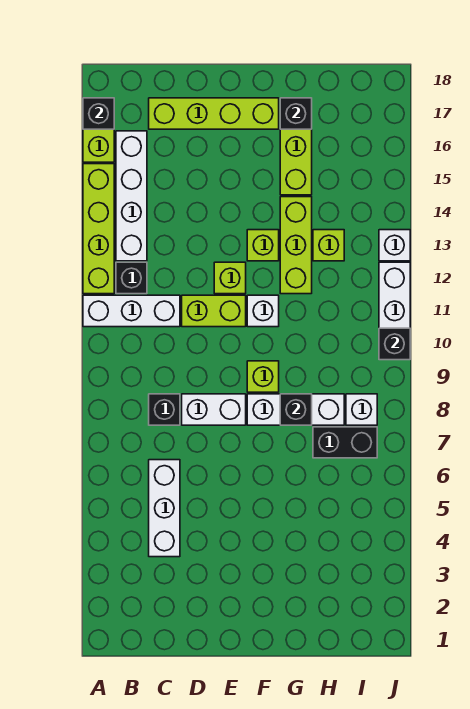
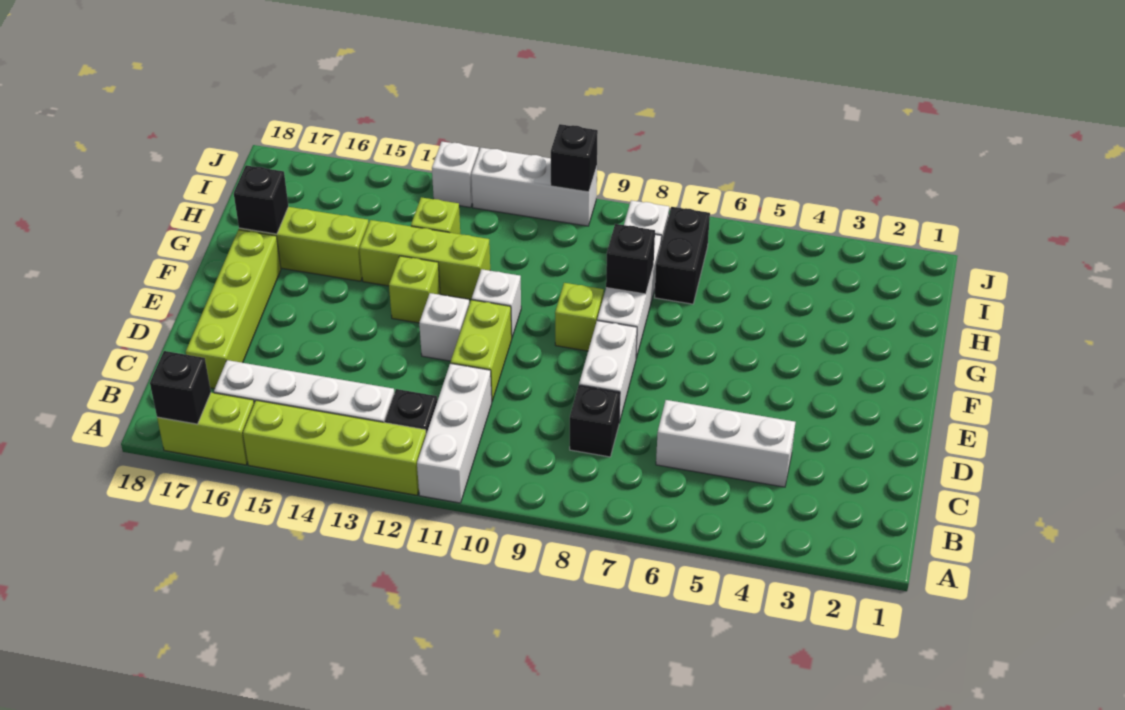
lime brick E12 level 1 -> white brick E12 level 1

